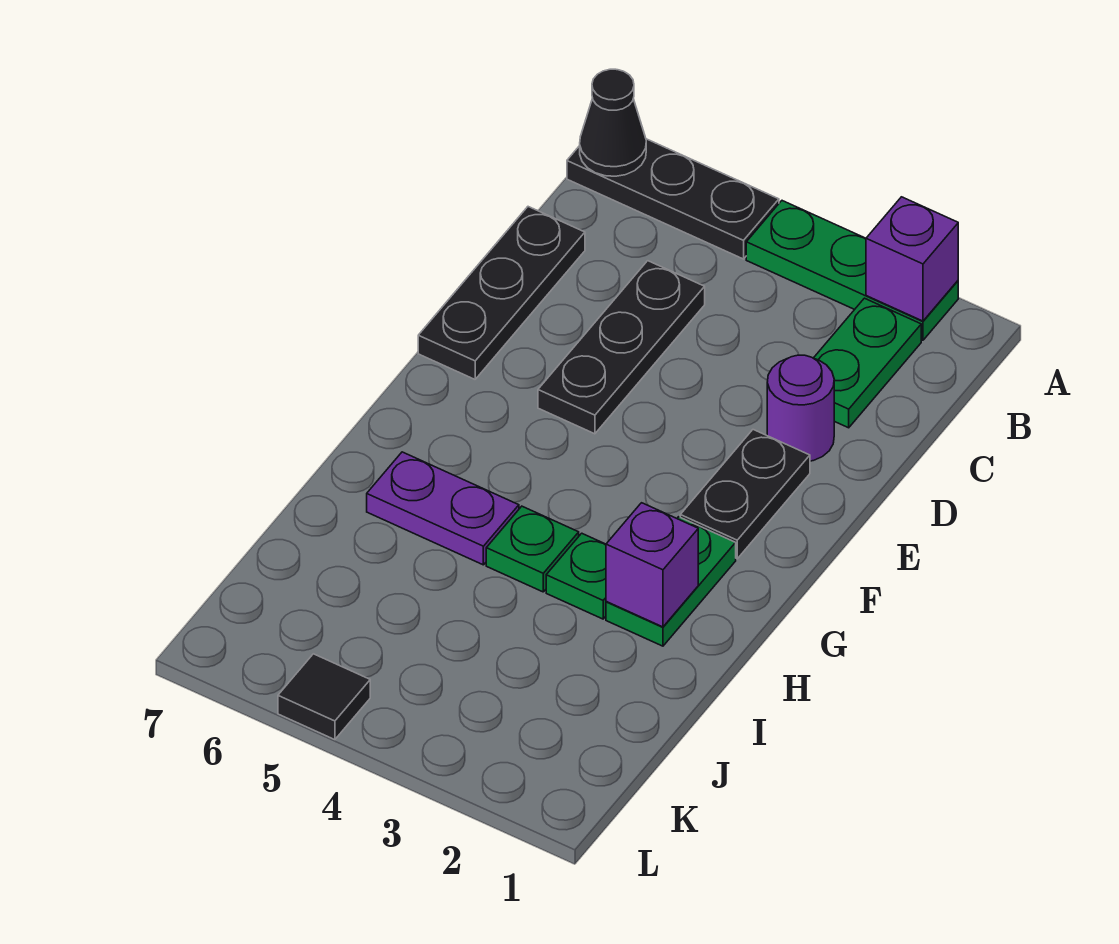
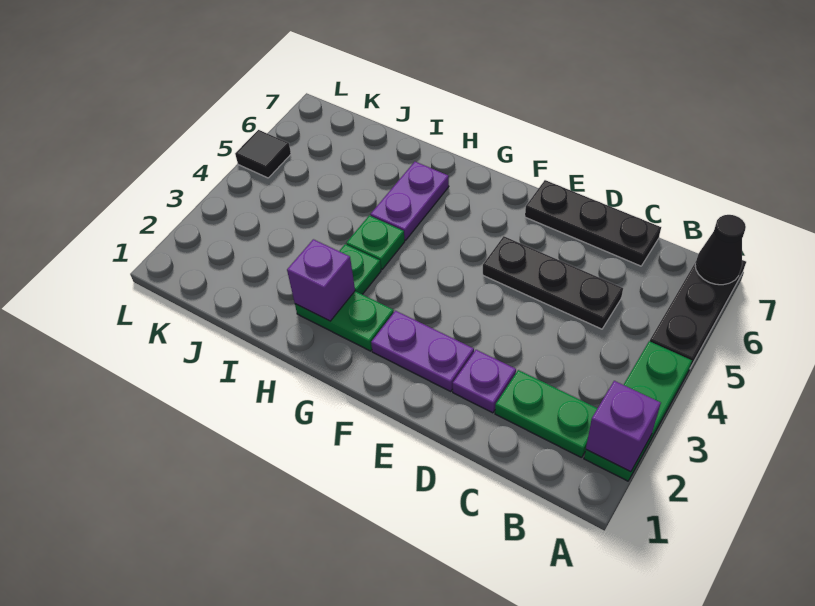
purple round brick D2 level 1 -> purple plate D2 level 1
black plate E2:F2 level 1 -> purple plate E2:F2 level 1

